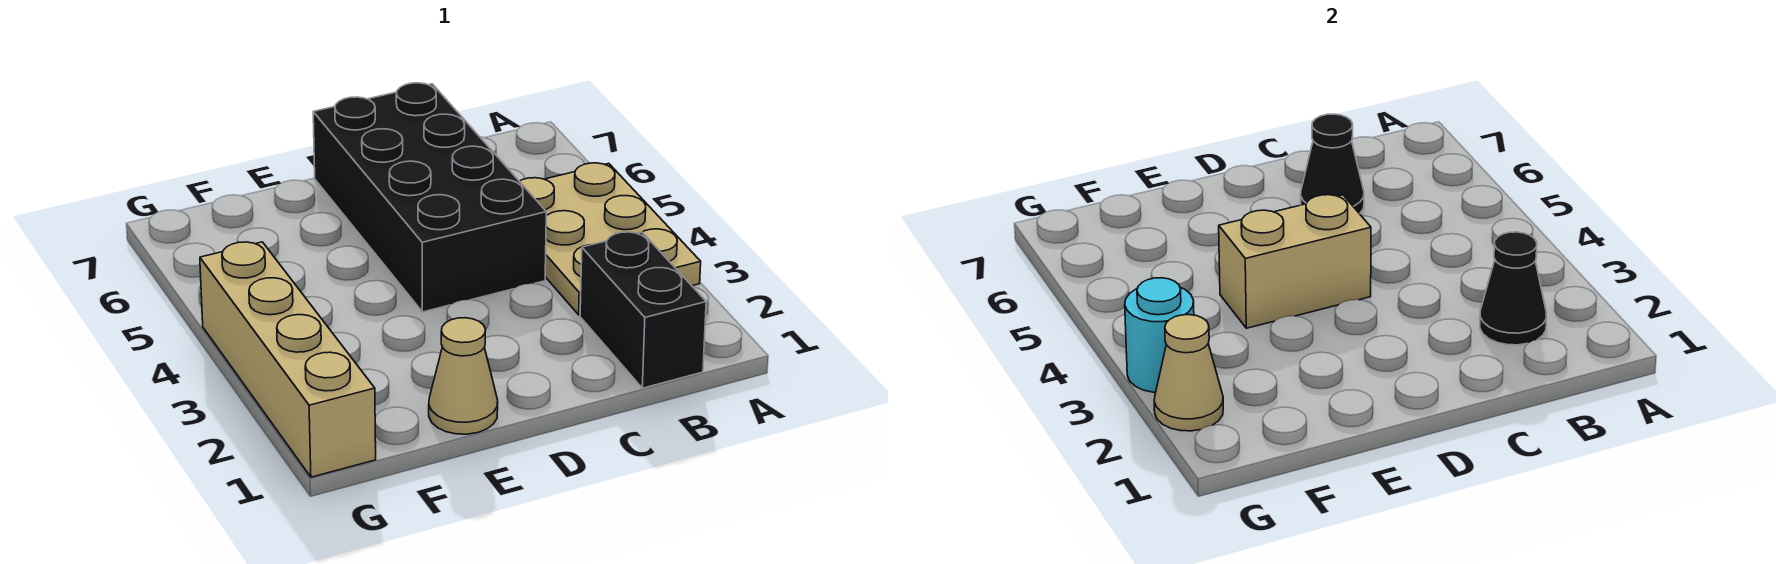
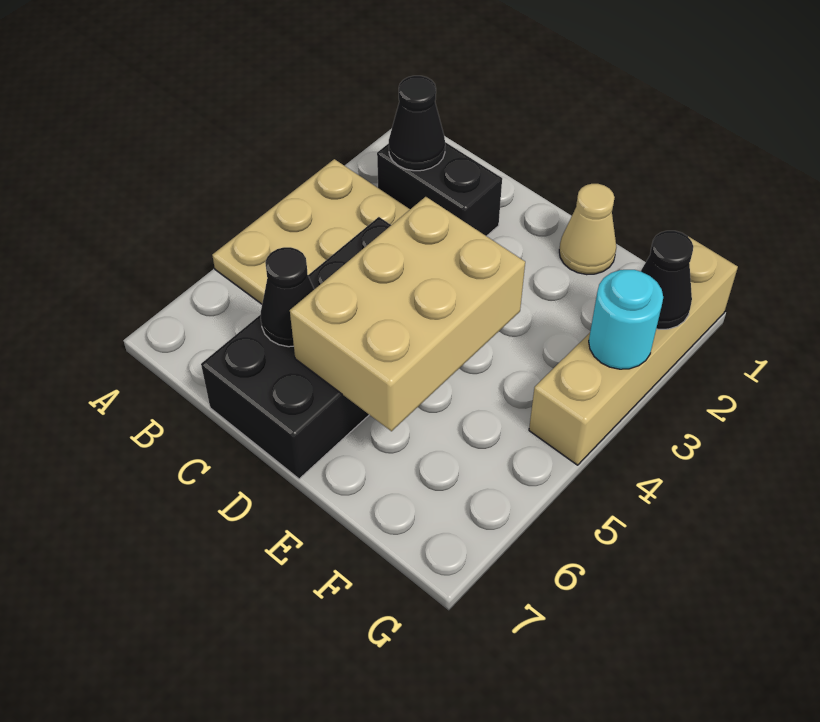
black brick B1:B2 level 1 -> black brick B2:C2 level 1
tan brick D4:E4 level 2 -> tan brick D4:E6 level 2
tan cone G2 level 2 -> black cone G2 level 2

